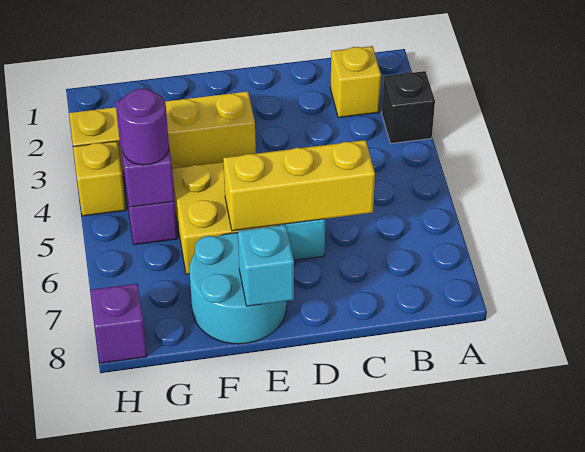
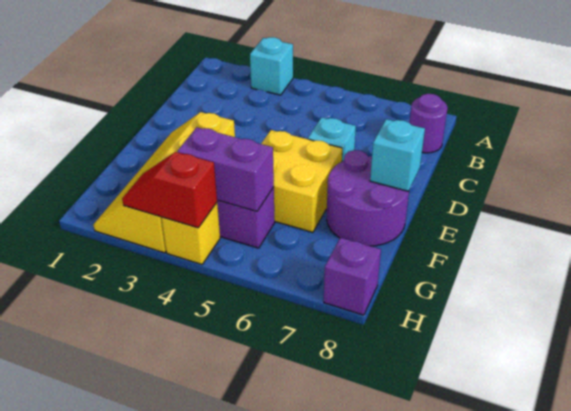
black brick A3 level 1 -> cyan brick A3 level 1
yellow brick B2 level 1 -> none
yellow brick C6:E6 level 2 -> none
cyan round brick E7:F8 level 1 -> purple round brick E7:F8 level 1
purple round brick G5 level 3 -> purple round brick B8 level 1
none -> red slope H3:H4 level 2 top 4

